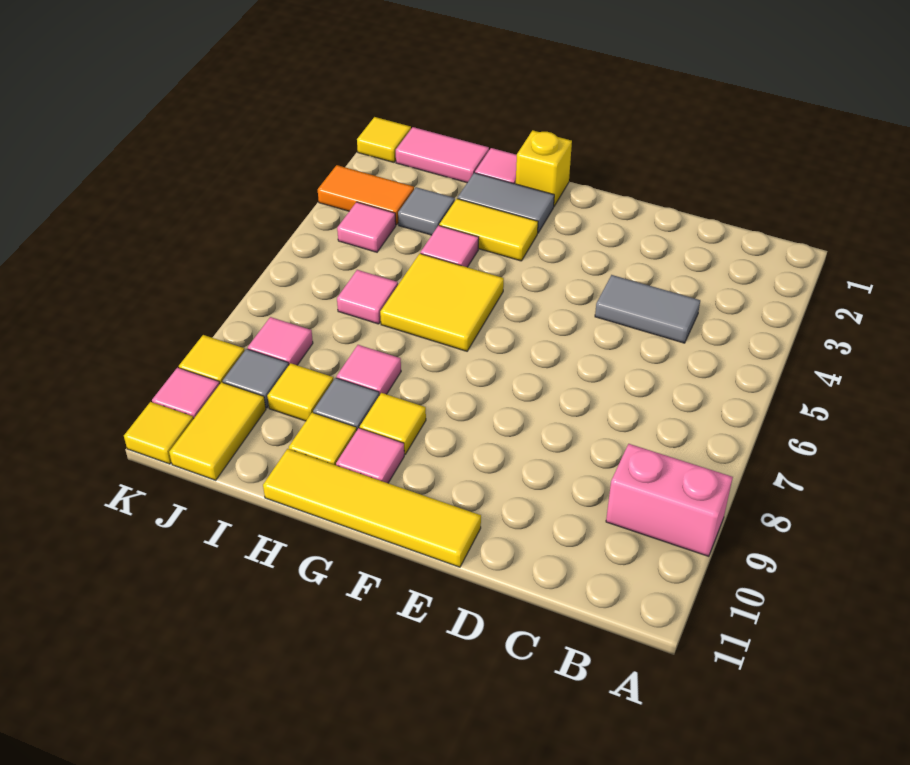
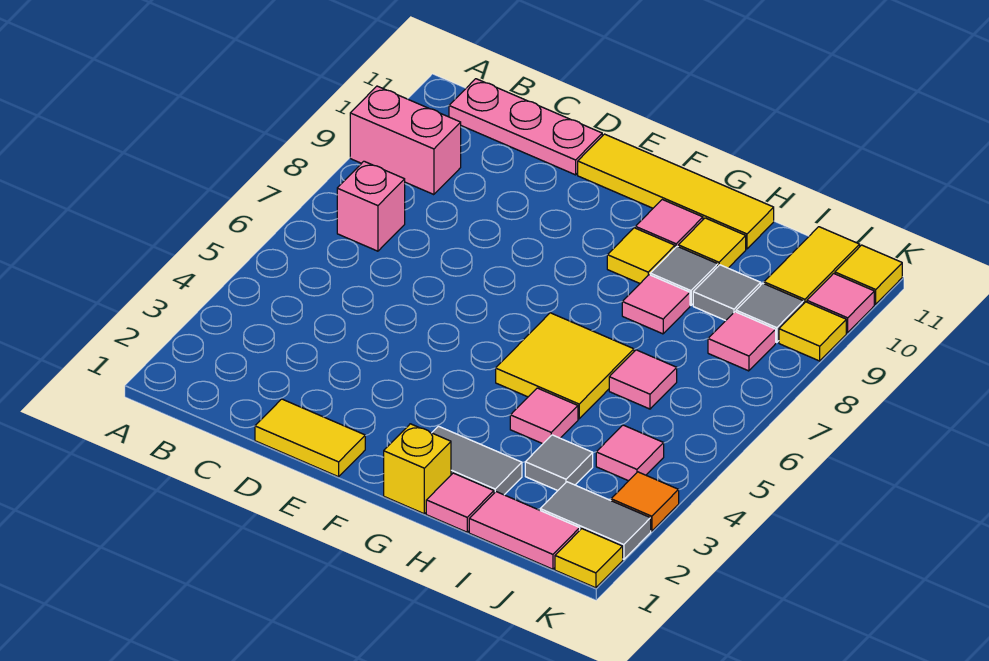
none -> pink brick B7 level 1
none -> pink plate B11:D11 level 1
grey tile C4:D4 level 1 -> grey tile J2:K2 level 1
yellow tile G3:H3 level 1 -> yellow tile D1:E1 level 1
yellow tile I9 level 1 -> grey tile I9 level 1
orange tile J3:K3 level 1 -> orange tile K3 level 1

